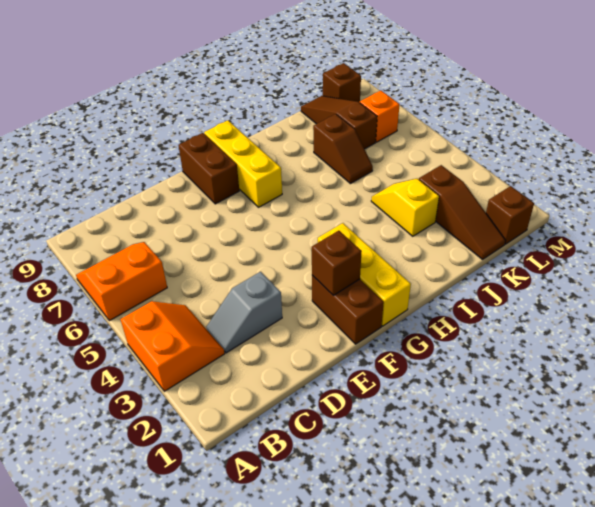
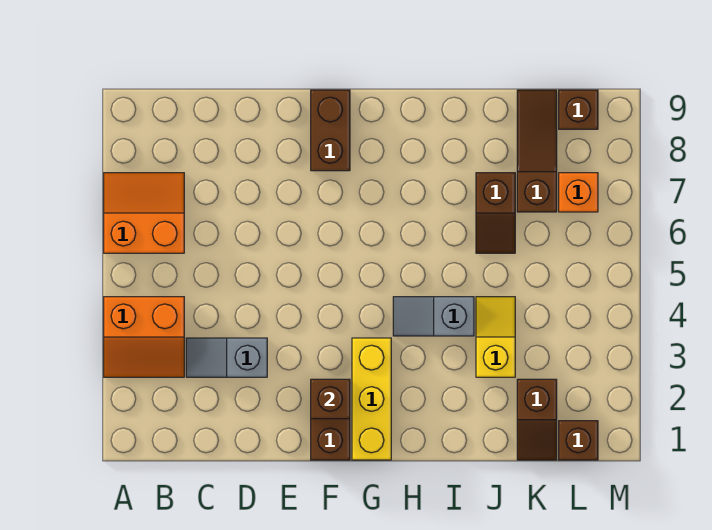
orange slope A3:B4 level 1 top A -> orange slope A3:B4 level 1 top 4
yellow brick G7:G9 level 1 -> none
none -> grey slope H4:I4 level 1 top I
brown slope K1:K3 level 1 top 3 -> brown slope K1:K2 level 1 top 2

